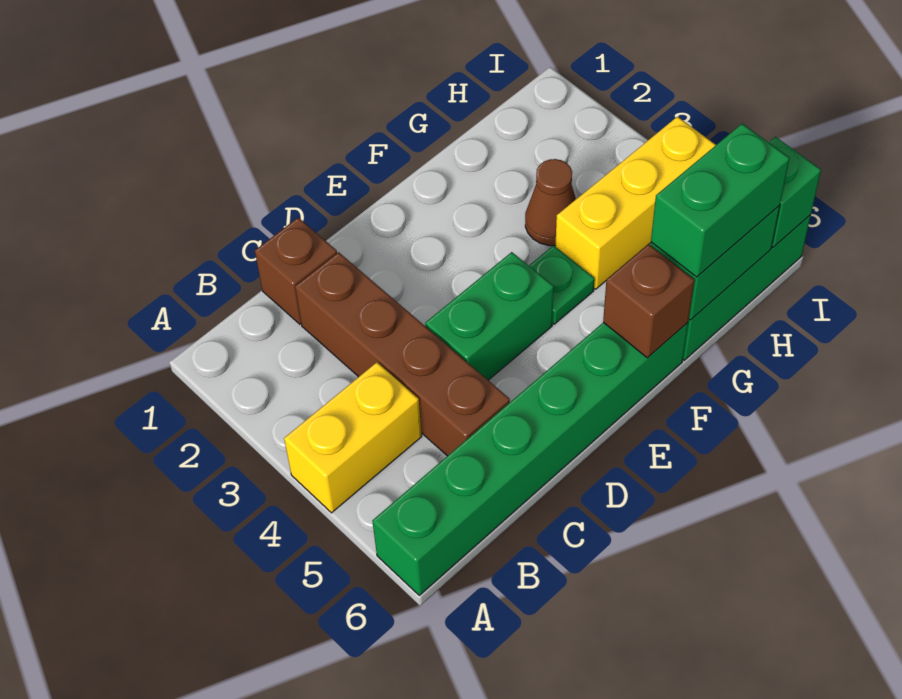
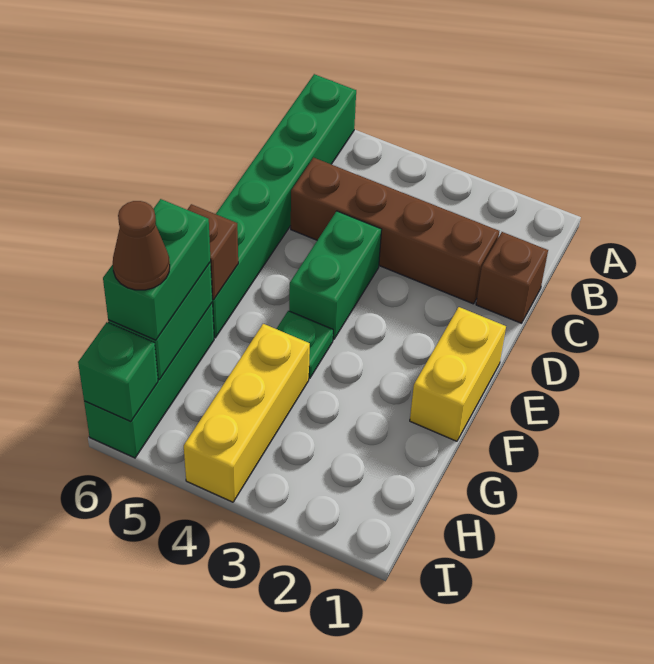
yellow brick A4:B4 level 1 -> yellow brick E1:F1 level 1
brown cone G3 level 1 -> brown cone H6 level 4

